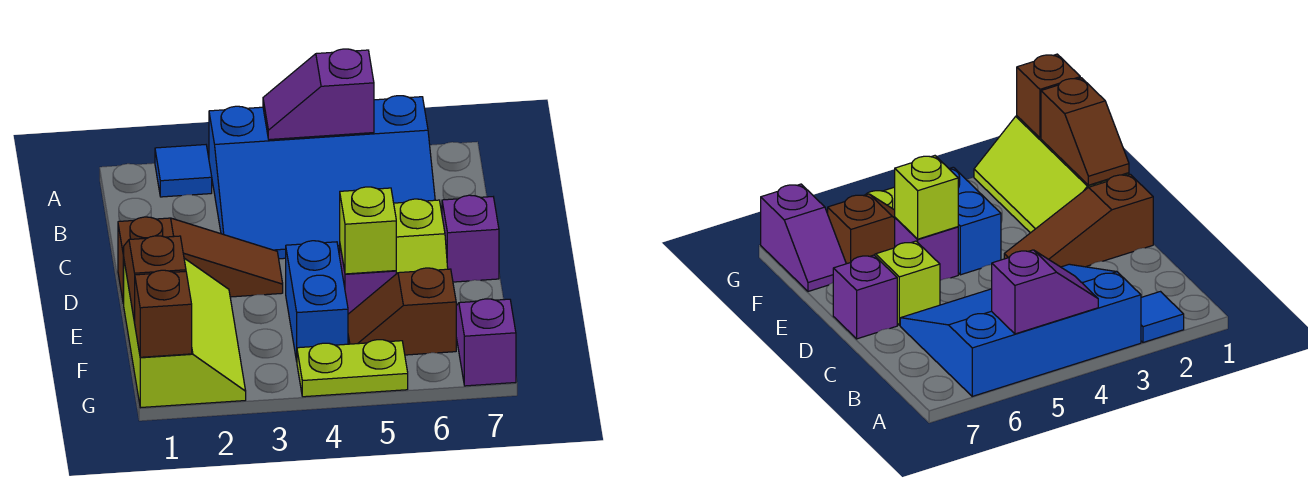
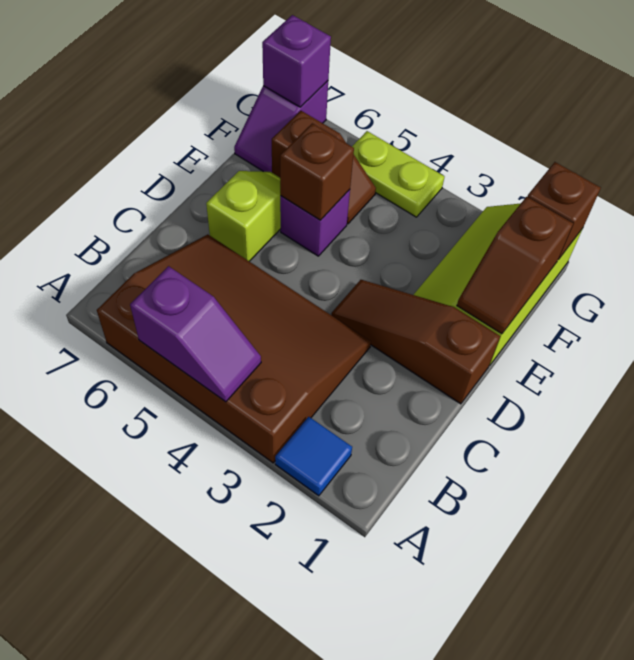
blue slope A3:C6 level 1 top A -> brown slope A3:C6 level 1 top A
purple brick D7 level 1 -> purple brick G7 level 2
blue brick E4:F4 level 1 -> none
lime brick E5 level 2 -> brown brick E5 level 2

